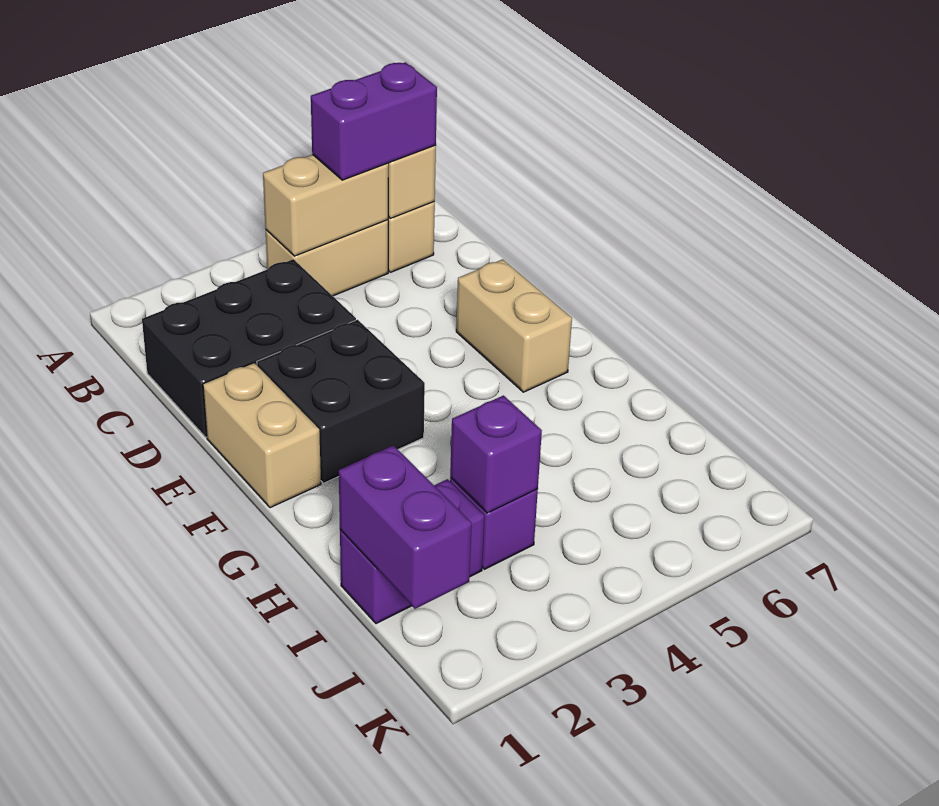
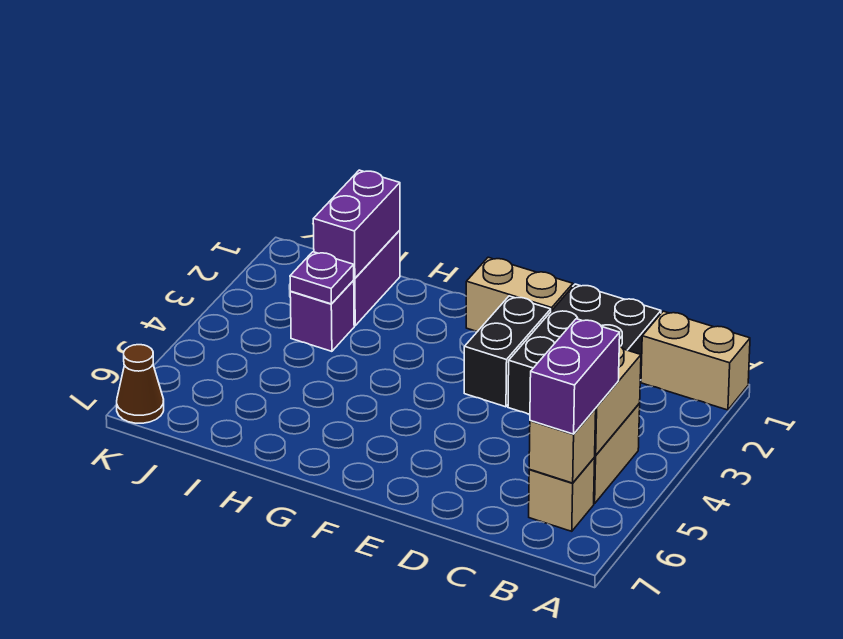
black brick E2:F3 level 1 -> black brick E2:E3 level 1
tan brick E6:F6 level 1 -> tan brick A1:B1 level 1
purple brick I1:J1 level 2 -> purple brick I1:I2 level 2
purple brick I3 level 2 -> purple plate I3 level 2
none -> brown cone K7 level 1

